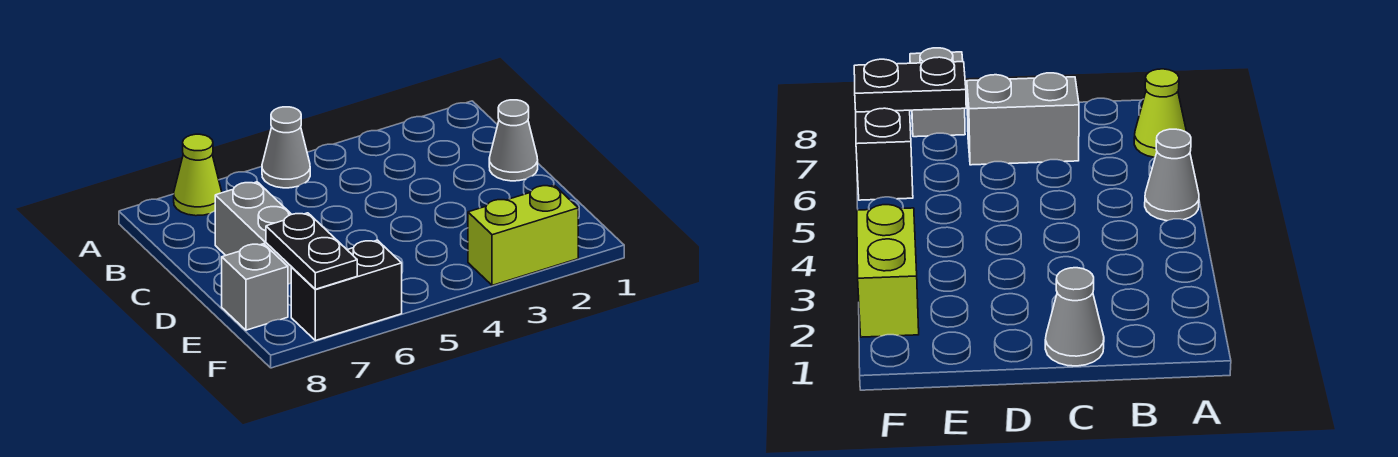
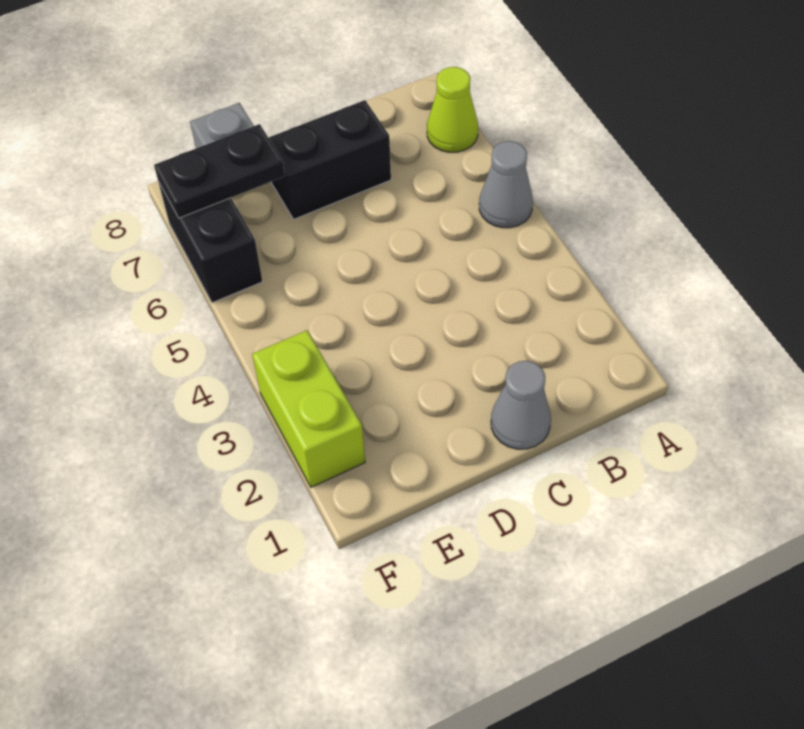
grey brick C7:D7 level 1 -> black brick C7:D7 level 1

